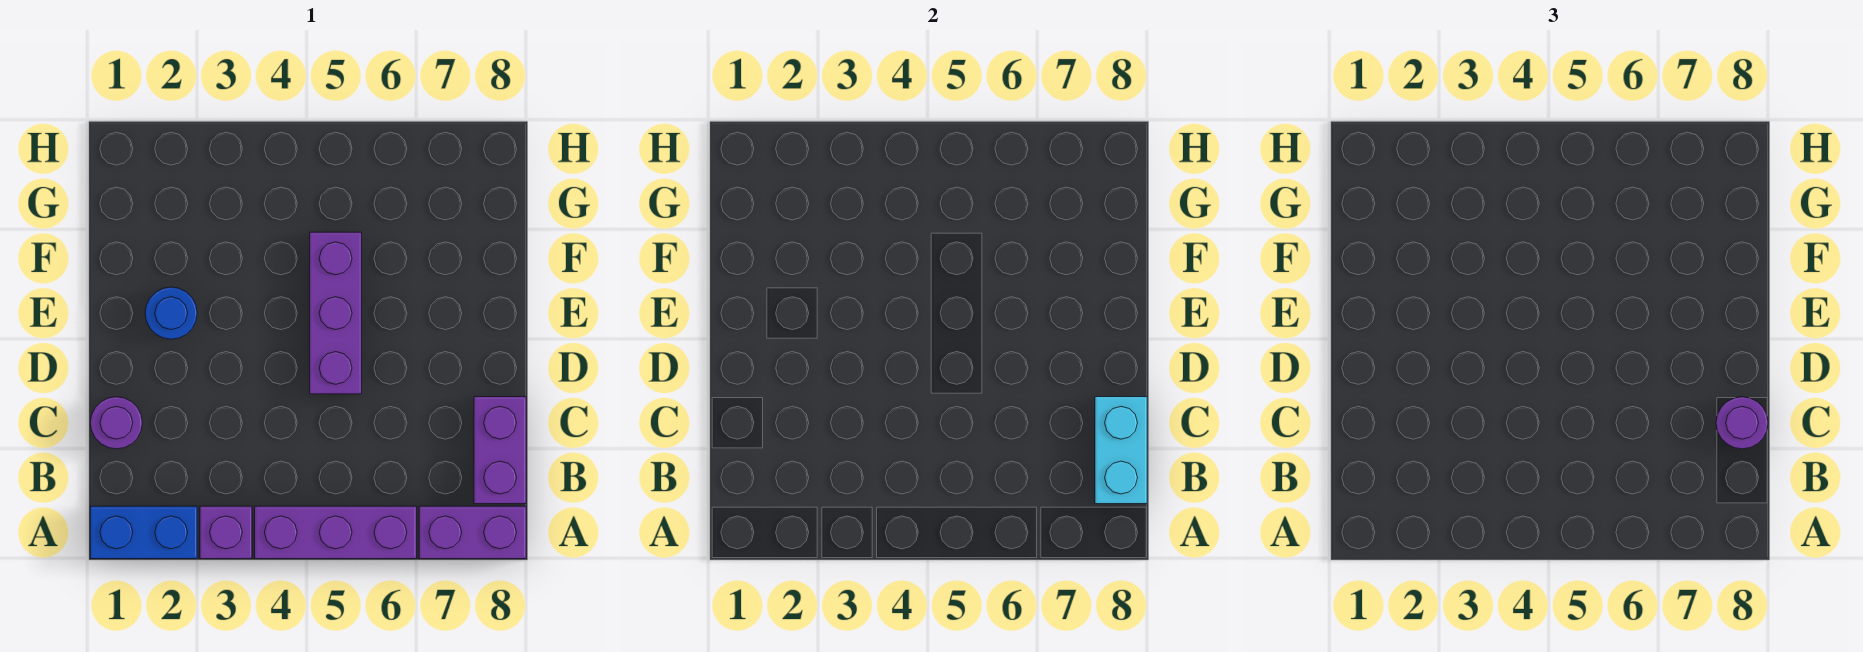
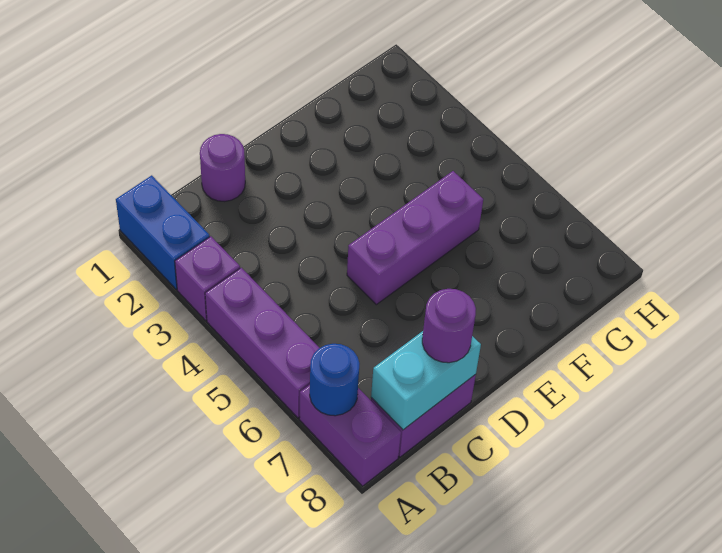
blue round brick E2 level 1 -> blue round brick A7 level 2

